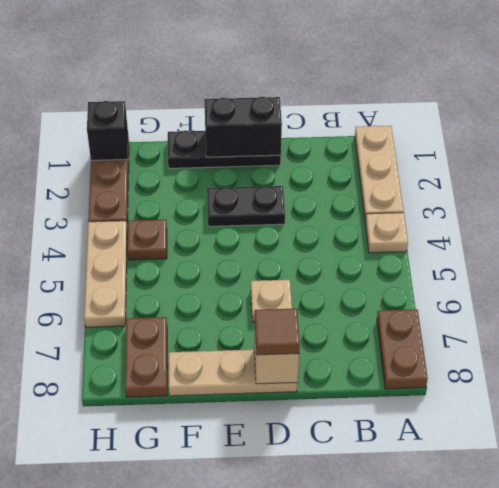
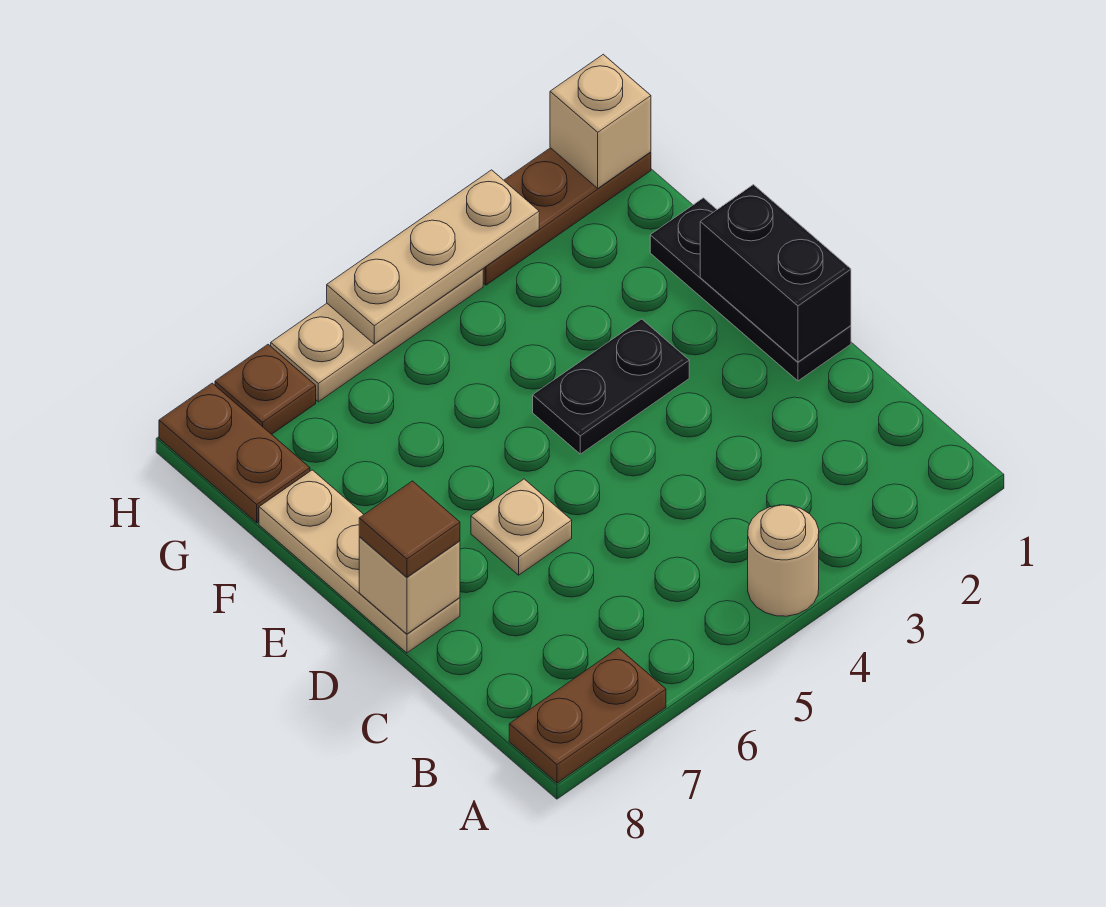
tan plate A1:A3 level 1 -> tan plate H3:H5 level 2
tan plate A4 level 1 -> tan round brick A4 level 1
black plate D3:E3 level 1 -> black plate E3:E4 level 1
brown plate G4 level 1 -> brown plate H7 level 1
brown plate G7:G8 level 1 -> brown plate G8:H8 level 1
black brick H1 level 2 -> tan brick H1 level 2

